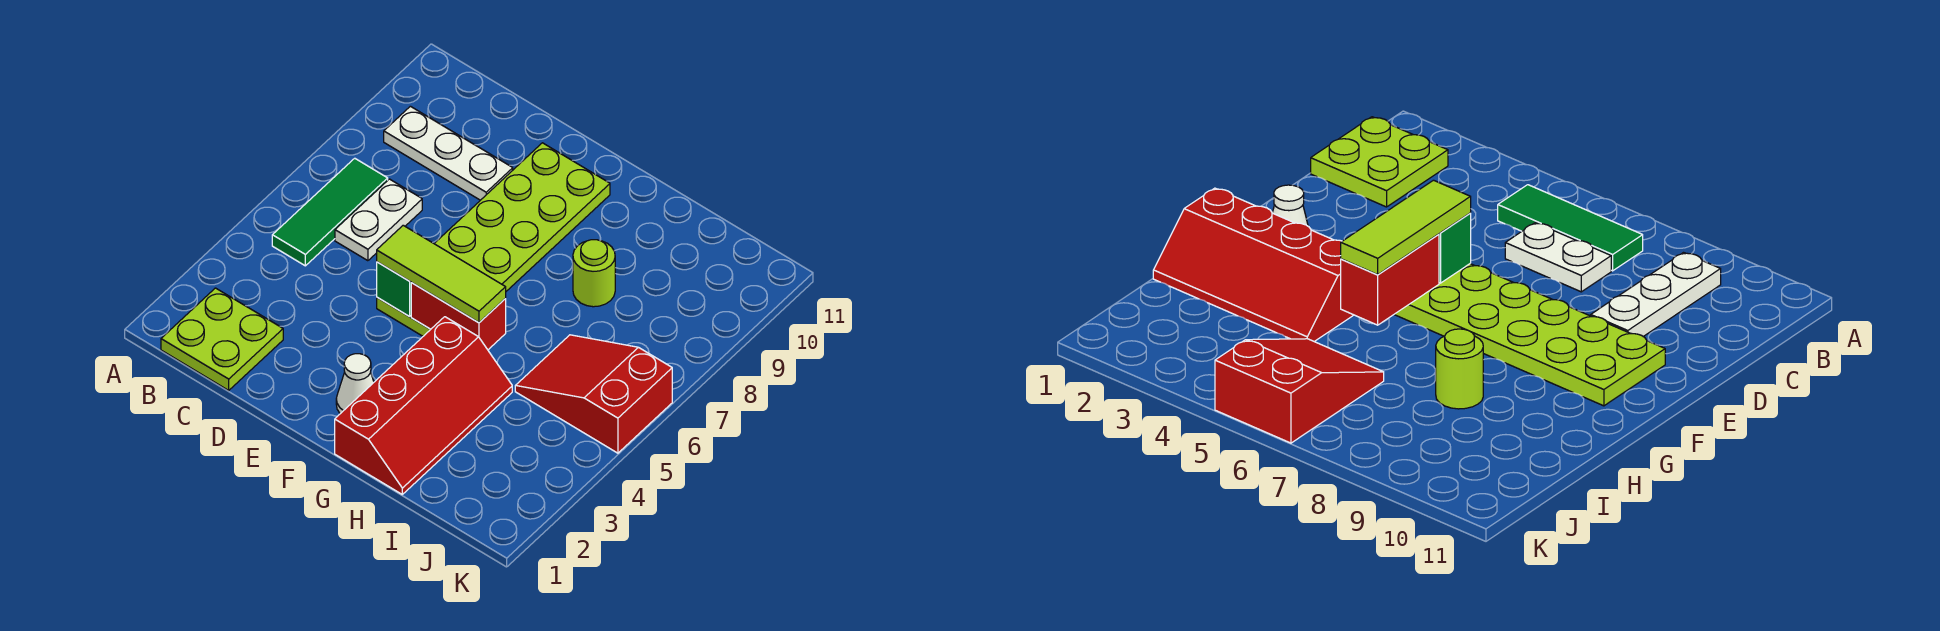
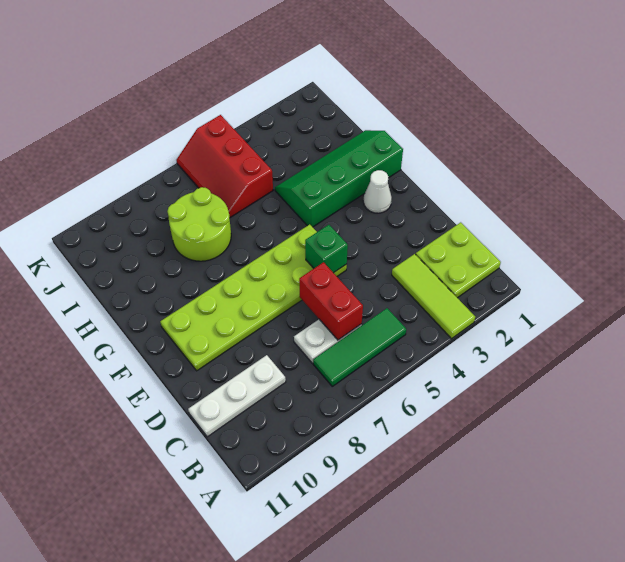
white plate B9:D9 level 1 -> white plate C9:C11 level 1
lime tile E5:G5 level 3 -> lime tile A3:C3 level 1
red brick F5:G5 level 2 -> red brick C6:D6 level 2
red slope G1:H4 level 1 top G -> green slope G1:H4 level 1 top G
lime round brick H8 level 1 -> lime round brick H7:I8 level 1
red slope I5:K6 level 1 top K -> red slope I5:K6 level 1 top 5

